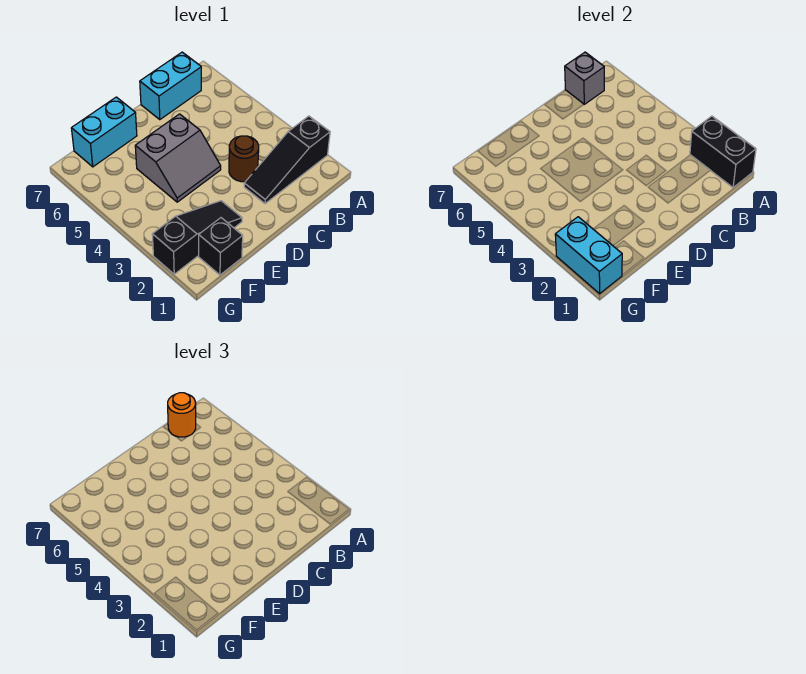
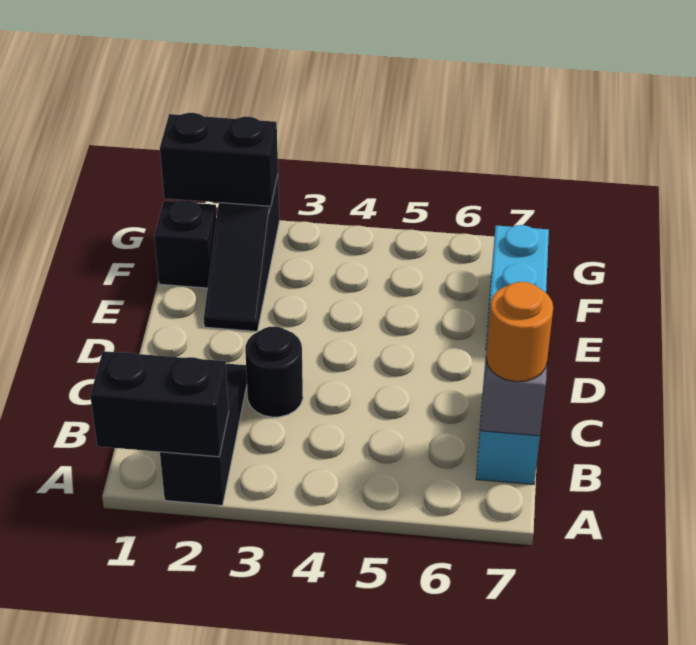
brown round brick C3 level 1 -> black round brick C3 level 1
grey slope D4:E5 level 1 top 5 -> none
cyan brick G1:G2 level 2 -> black brick G1:G2 level 2

